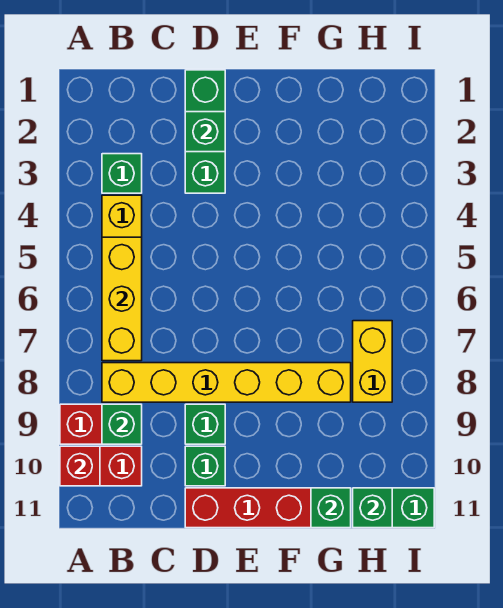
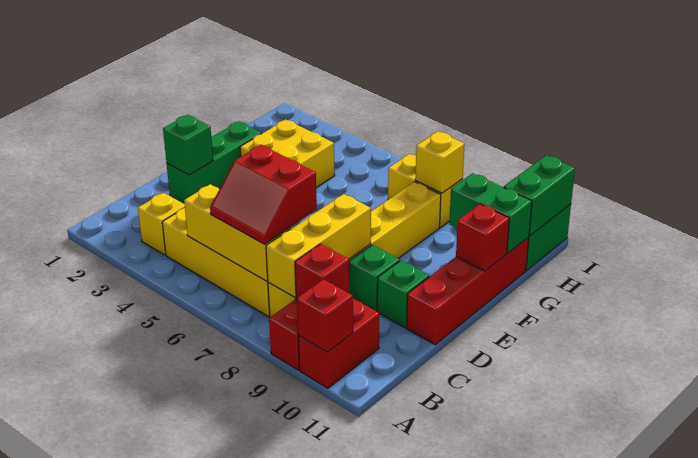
green brick B3 level 1 -> yellow brick B3 level 1
none -> red slope B6:C7 level 3 top C
none -> yellow brick B8:D8 level 2
green brick B9 level 2 -> red brick B9 level 2
green brick D1:D3 level 1 -> green brick D2:F2 level 1
none -> yellow brick F3:G4 level 1
none -> red brick F11 level 2
green brick G11 level 2 -> green brick G10:G11 level 2
none -> yellow brick H8 level 2
green brick H11 level 2 -> green brick H11:I11 level 2

